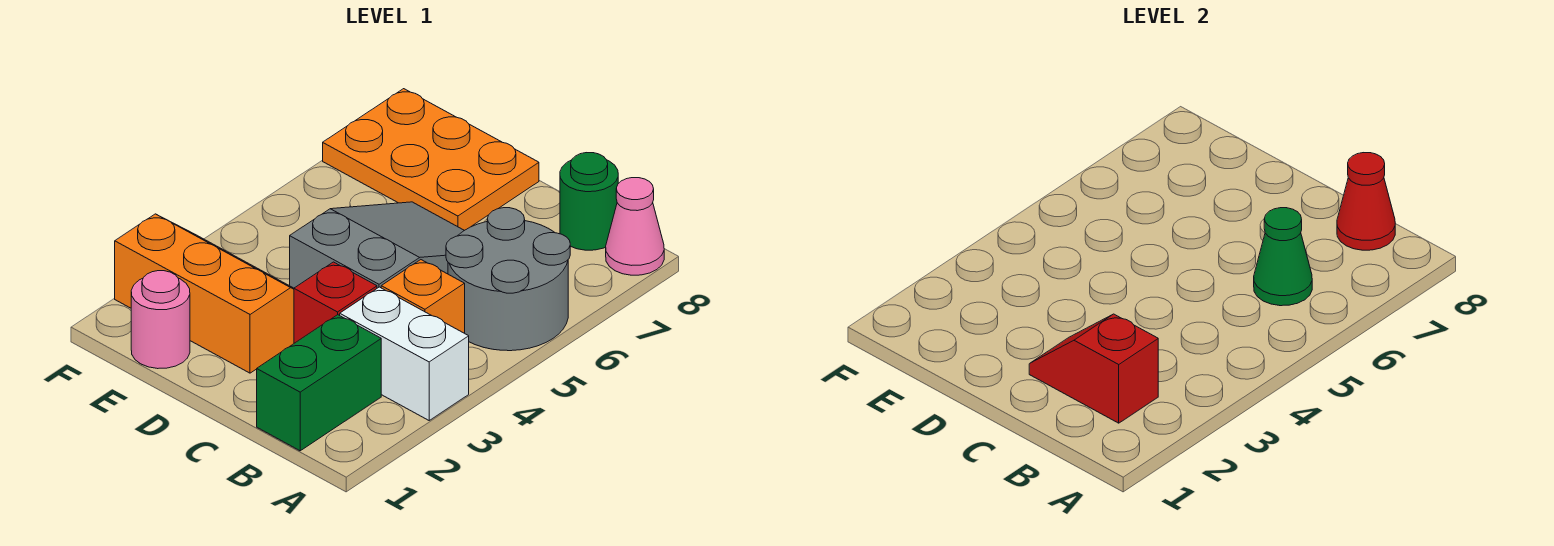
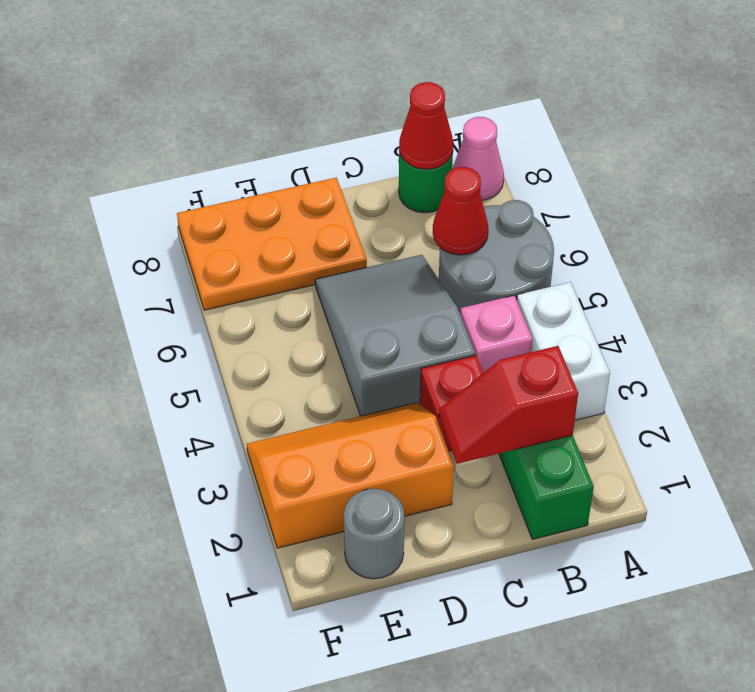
white brick A3:B3 level 1 -> white brick A3:A4 level 1
orange brick B4 level 1 -> pink brick B4 level 1
green cone B6 level 2 -> red cone B6 level 2
pink round brick E1 level 1 -> grey round brick E1 level 1

